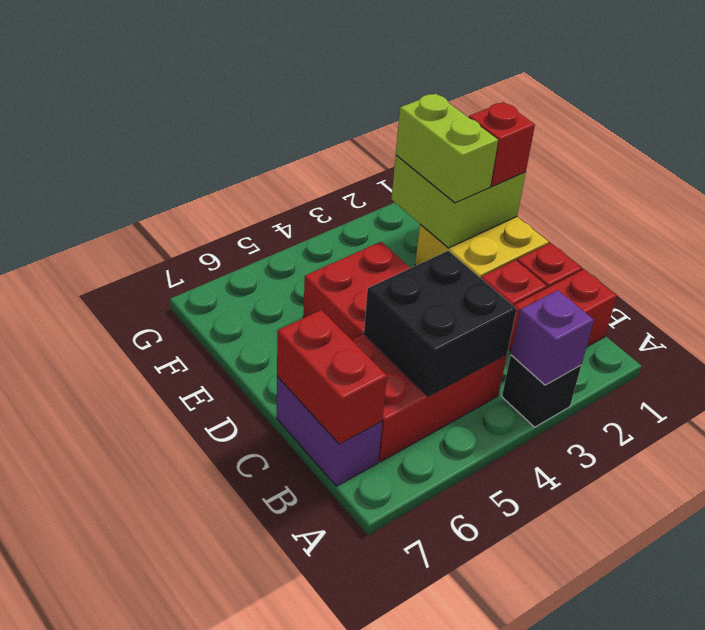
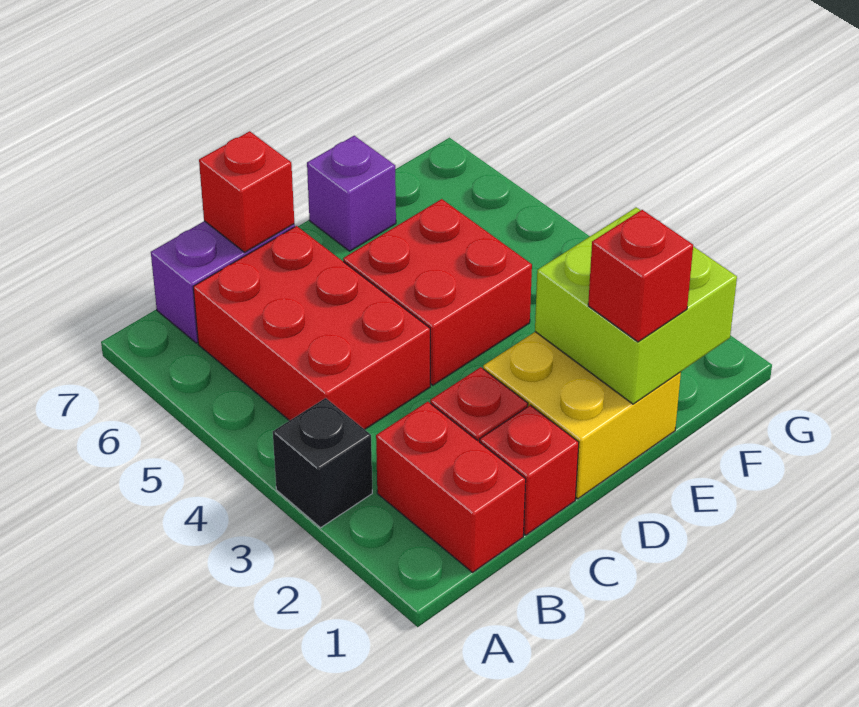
purple brick A3 level 2 -> purple brick E7 level 1
black brick B4:C5 level 2 -> none
red brick B7:C7 level 2 -> red brick C7 level 2
lime brick E2:F2 level 3 -> none

